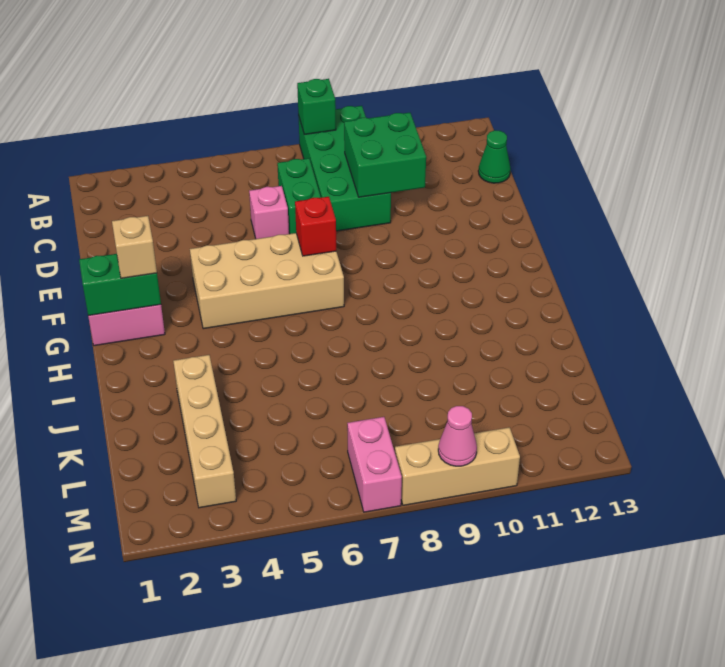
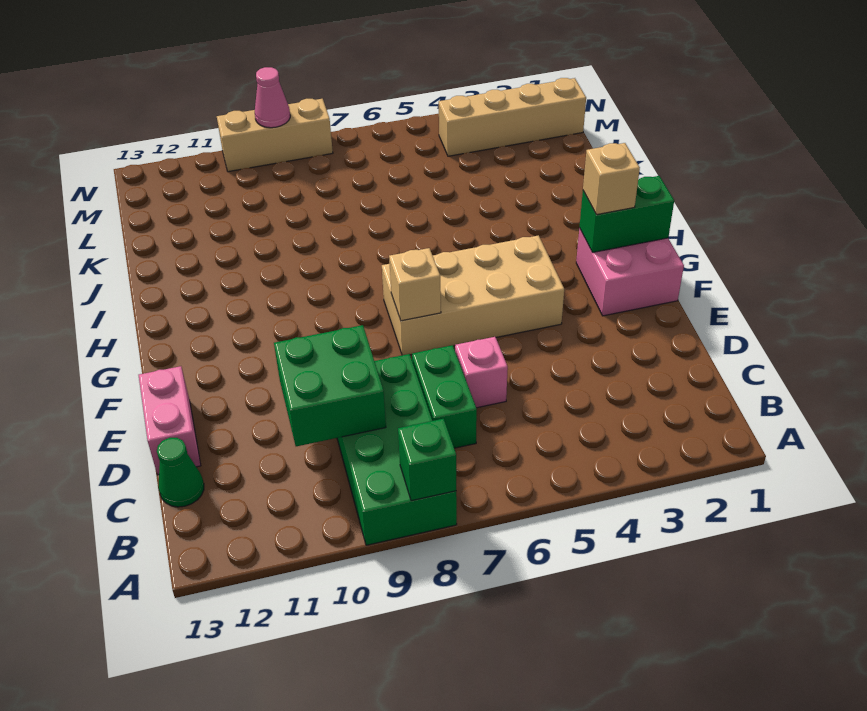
red brick F7 level 2 -> tan brick F7 level 2
tan brick J3:M3 level 1 -> tan brick M1:M4 level 1
pink brick M7:N7 level 1 -> pink brick D13:E13 level 1

